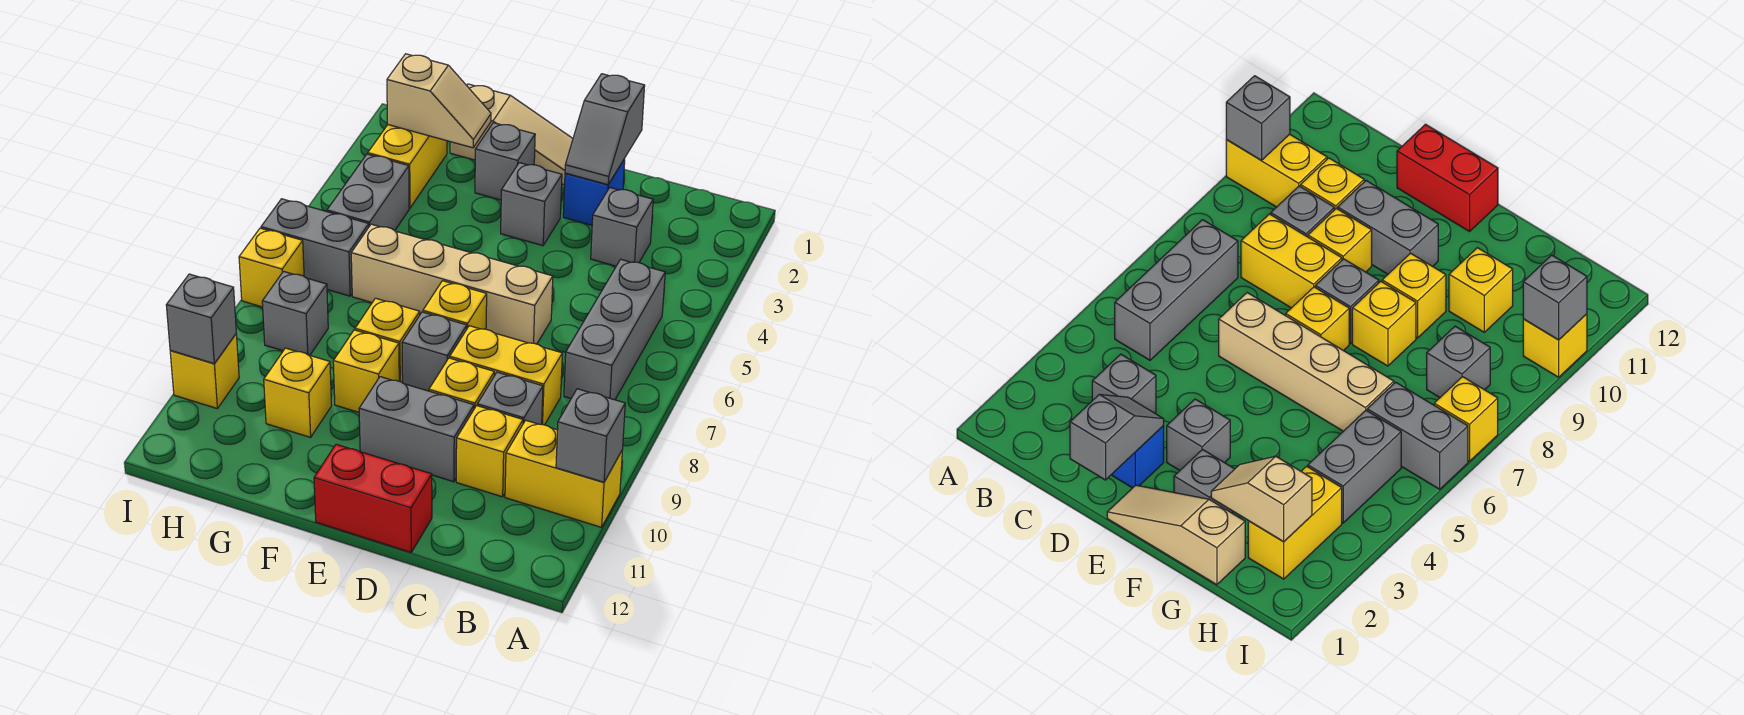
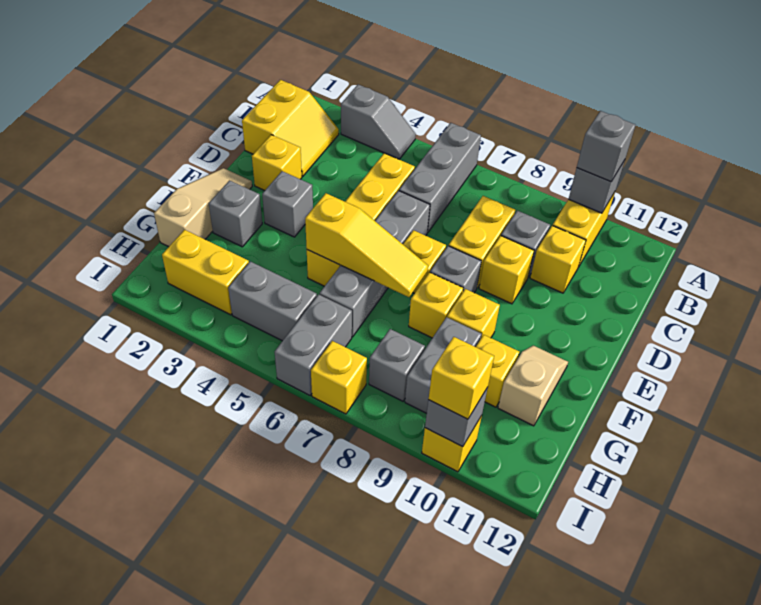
none -> yellow slope B1:C2 level 1 top 1
grey brick B5:B7 level 1 -> grey brick A6:C6 level 1
grey brick C3 level 1 -> grey brick A10 level 3
none -> yellow brick C5:F5 level 1
grey slope D1:D2 level 2 top 1 -> grey slope A3:A4 level 1 top 3
blue brick D2 level 1 -> yellow brick D2 level 1
tan brick D6:G6 level 1 -> grey brick D6:G6 level 1
grey brick D10:E10 level 1 -> grey brick G9:H9 level 1
red brick D12:E12 level 1 -> none
none -> yellow slope F5:F7 level 2 top 5
tan slope G2:H2 level 2 top H -> tan slope F11:G11 level 1 top G
none -> yellow brick I10 level 3

